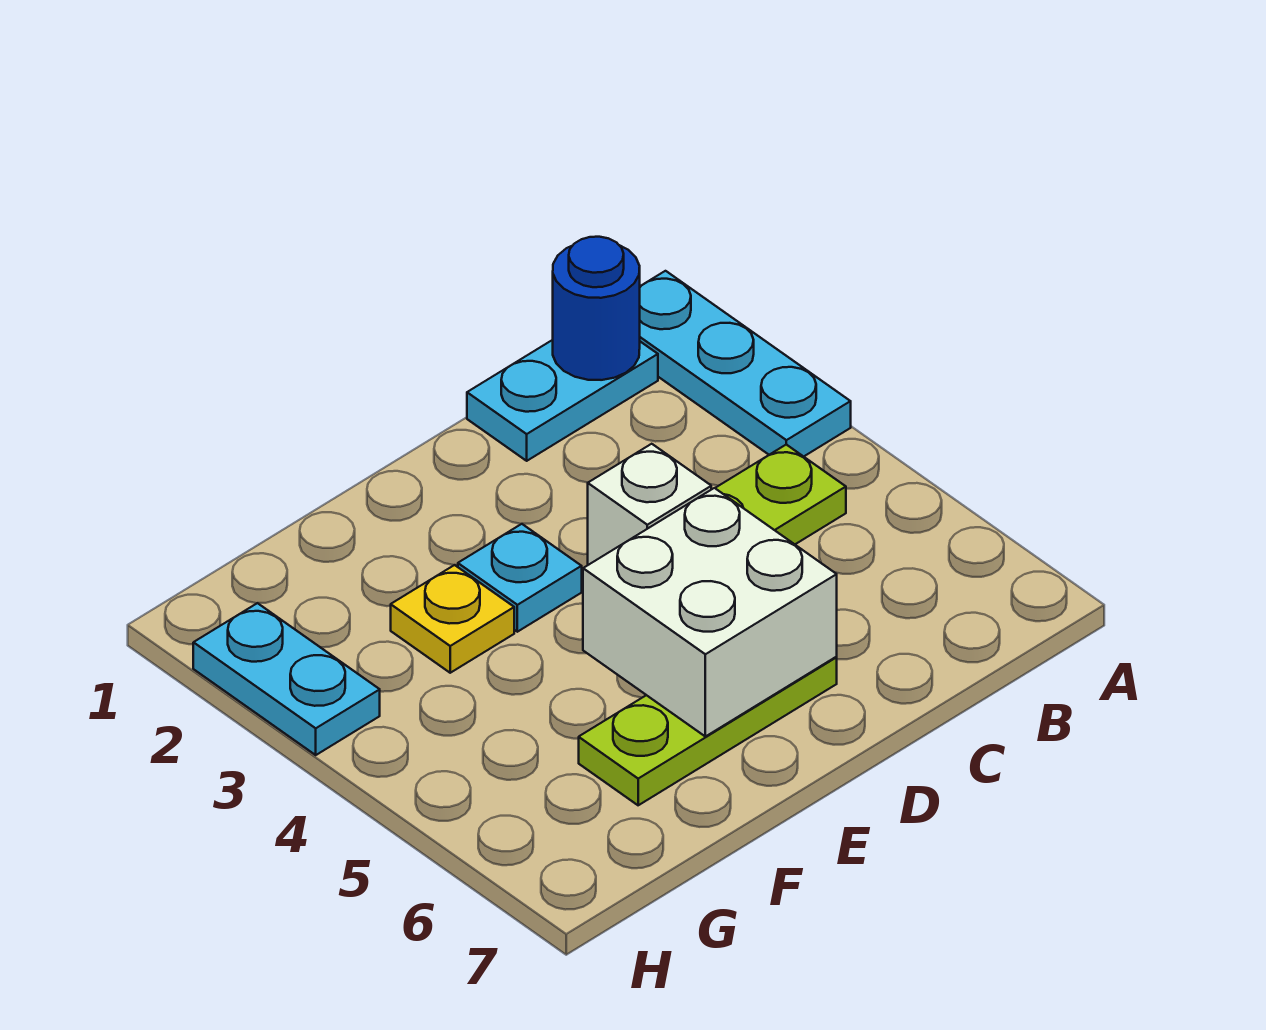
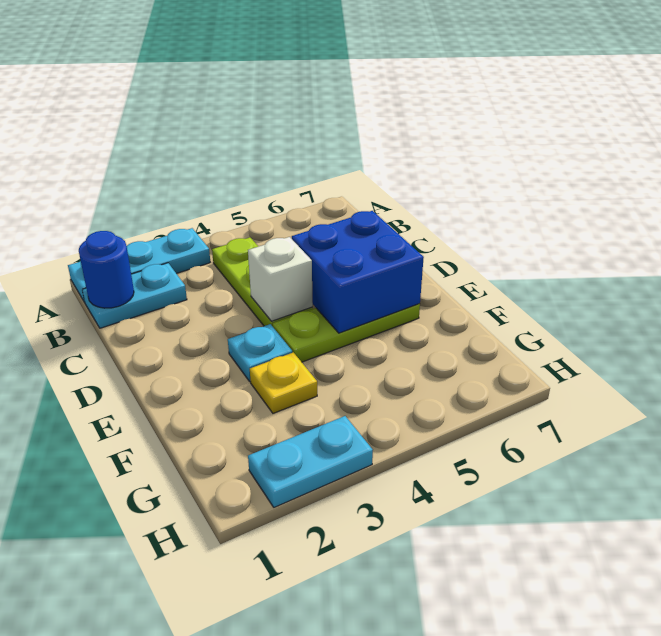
cyan plate B1:C1 level 1 -> cyan plate B1:B2 level 1
white brick D5:E6 level 2 -> blue brick D5:E6 level 2
lime plate D6:F6 level 1 -> lime plate E4:E6 level 1

